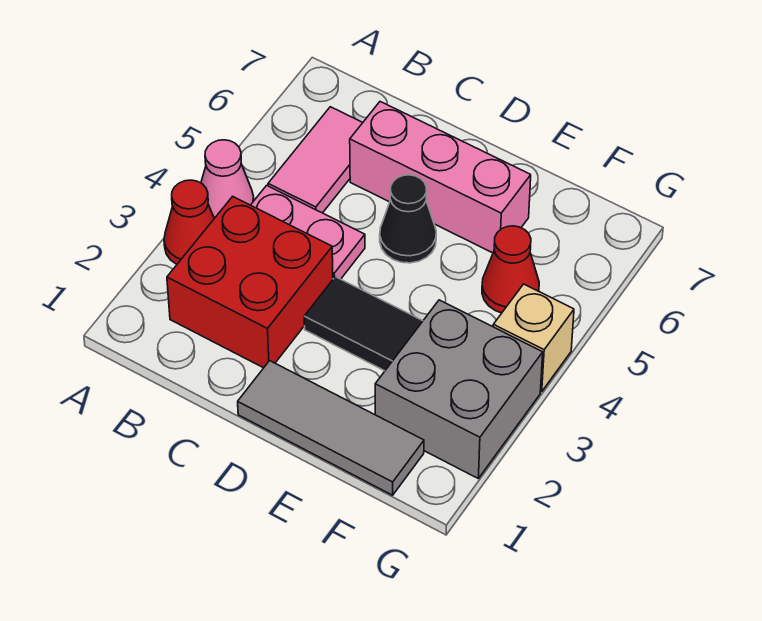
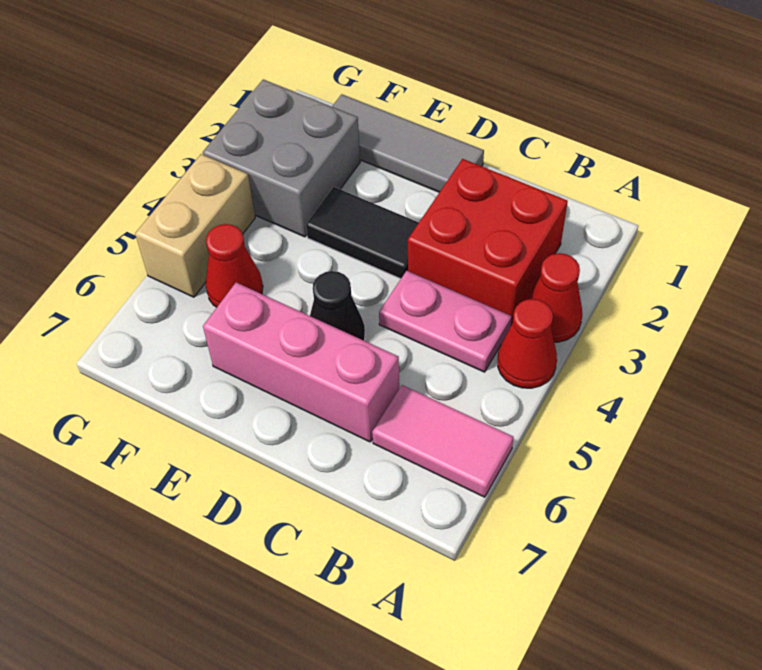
pink cone A4 level 1 -> red cone A4 level 1
pink tile B5:B6 level 1 -> pink tile A6:B6 level 1
tan brick G4 level 1 -> tan brick G4:G5 level 1

